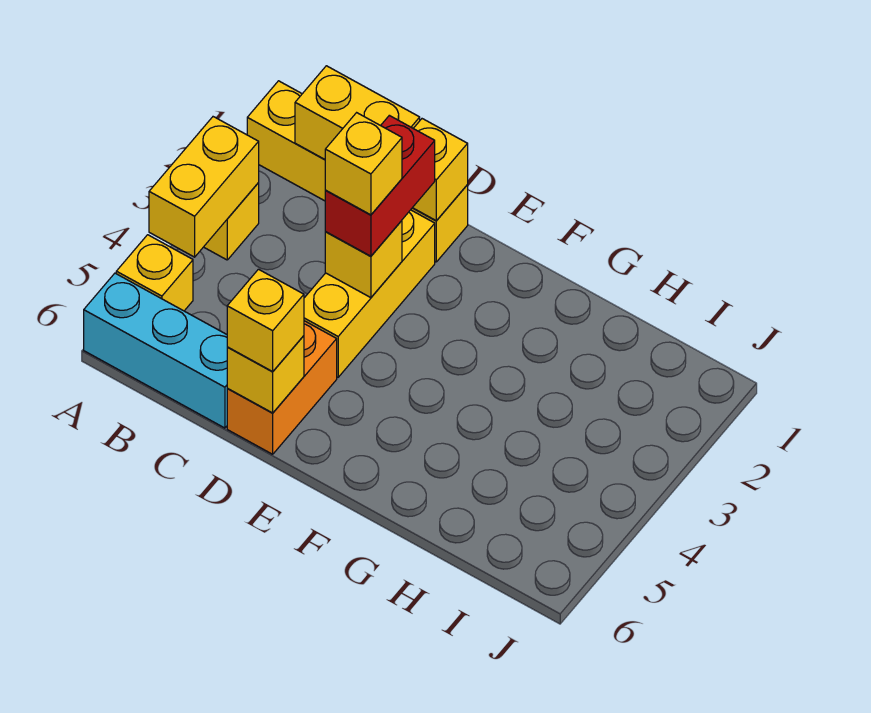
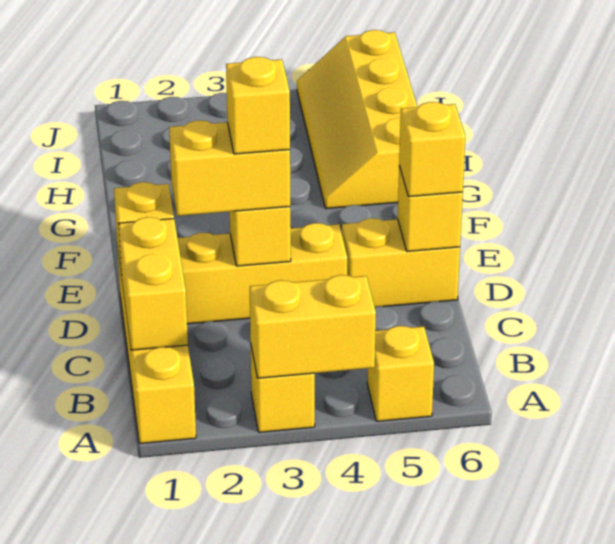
cyan brick A6:C6 level 1 -> none
red brick D2:D3 level 3 -> yellow brick D2:D3 level 3
orange brick D5:D6 level 1 -> yellow brick D5:D6 level 1
none -> yellow slope G5:J6 level 1 top 6

